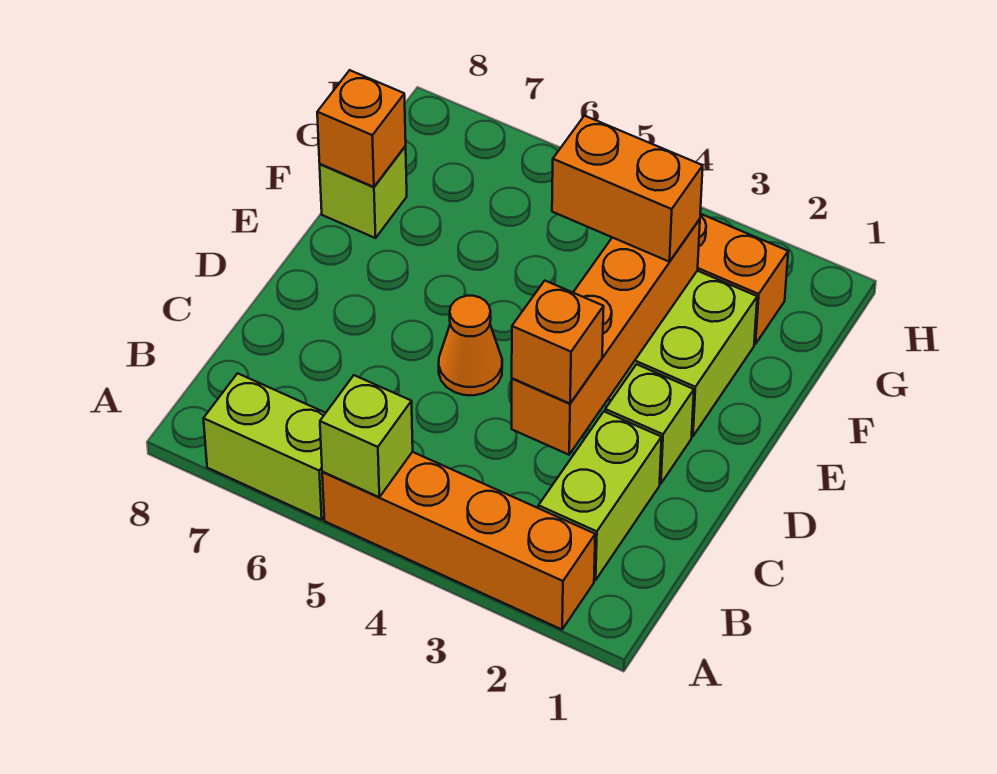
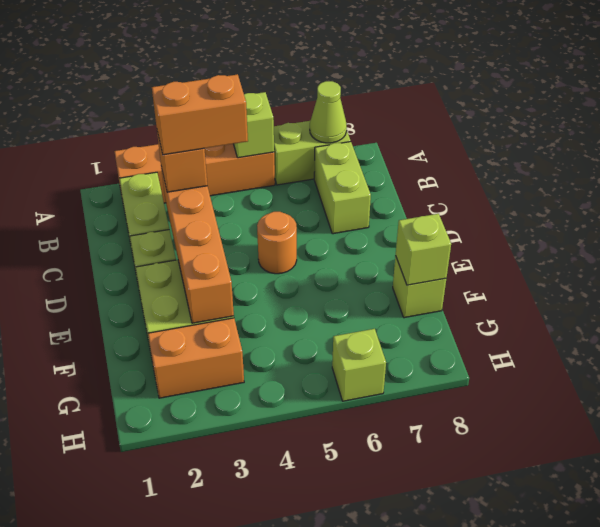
none -> lime cone A7 level 2
none -> lime brick B7:C7 level 1
orange cone D5 level 1 -> orange round brick D5 level 1
orange brick F3:F4 level 3 -> orange brick C3:C4 level 4
orange brick F8 level 2 -> lime brick F8 level 2
none -> lime brick H6 level 1

